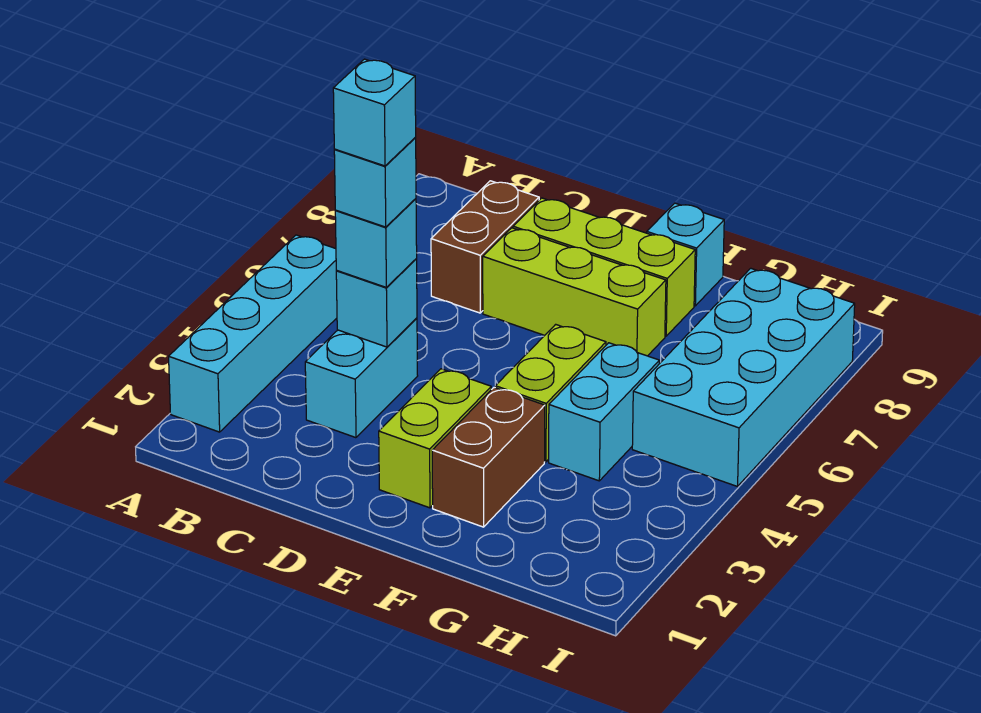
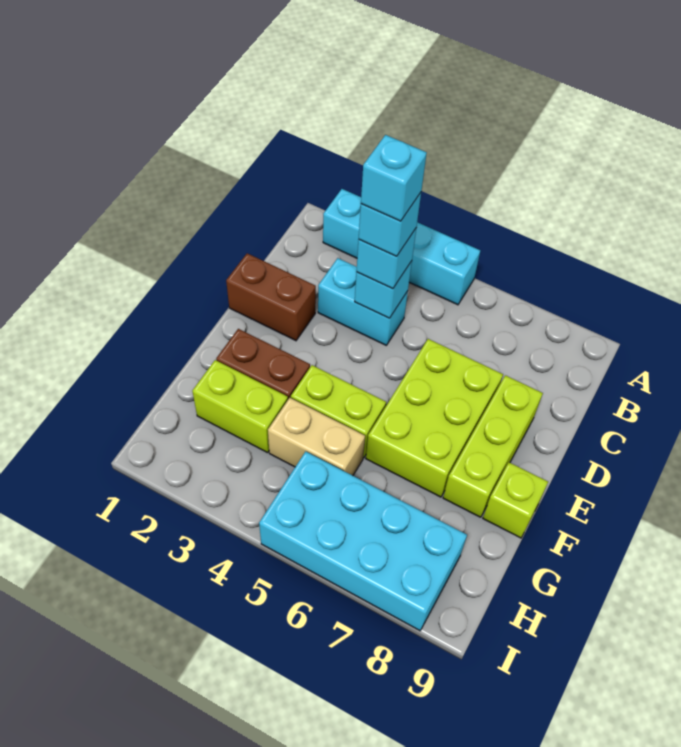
brown brick C7:C8 level 1 -> brown brick D1:D2 level 1
lime brick D7:F7 level 1 -> lime brick D6:F7 level 1
lime brick E2:E3 level 1 -> lime brick G2:G3 level 1
cyan brick F9 level 1 -> lime brick F9 level 1
cyan brick G4:G5 level 1 -> tan brick G4:G5 level 1

